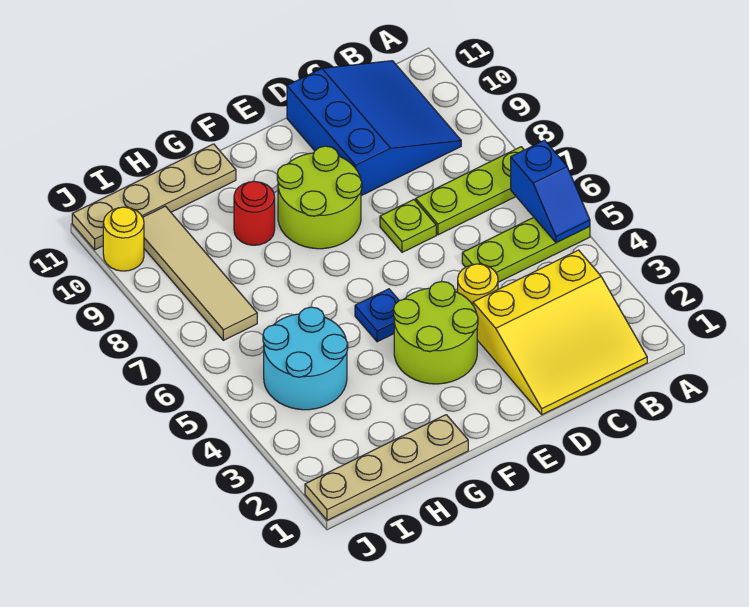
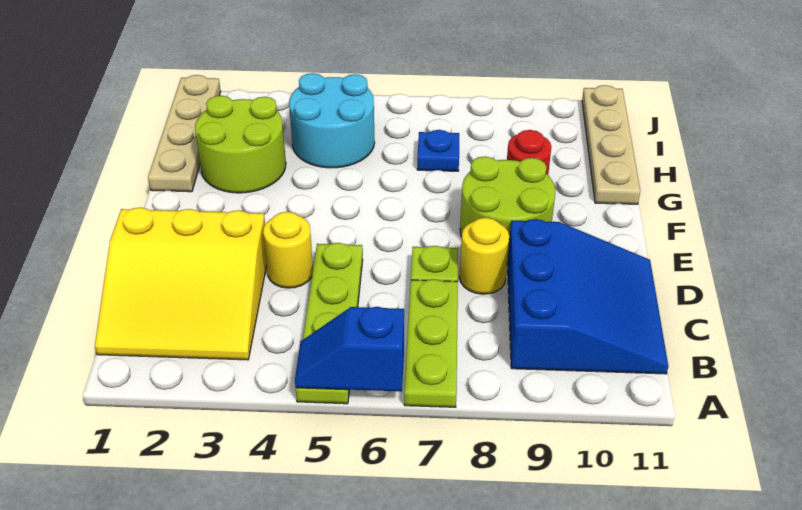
lime plate A5:C5 level 1 -> lime plate A5:D5 level 1
yellow slope B1:D3 level 1 top 3 -> yellow slope B1:D3 level 1 top D
blue slope B9:D11 level 1 top D -> blue slope B9:D11 level 1 top 9
lime round brick E3:F4 level 1 -> lime round brick G2:H3 level 1
blue plate F5 level 1 -> blue plate H7 level 1
tan tile I7:I10 level 1 -> none
yellow round brick J10 level 1 -> yellow round brick D8 level 1

